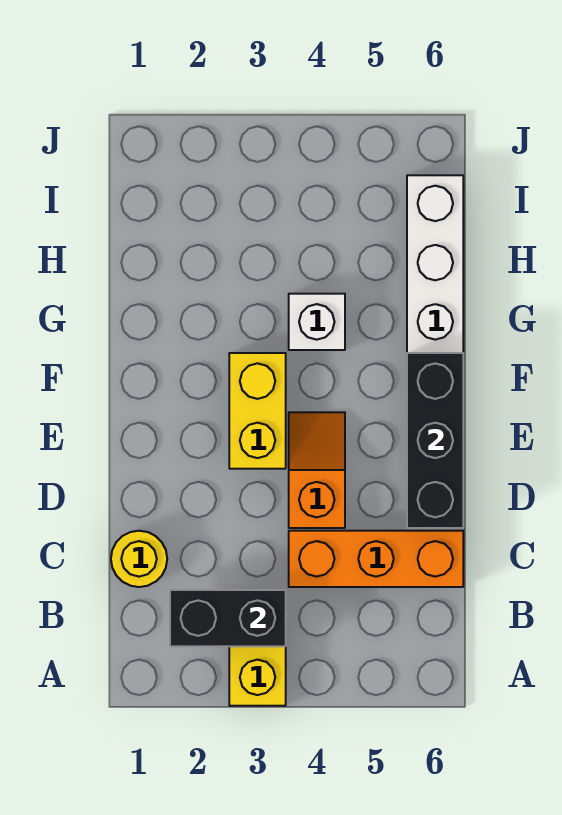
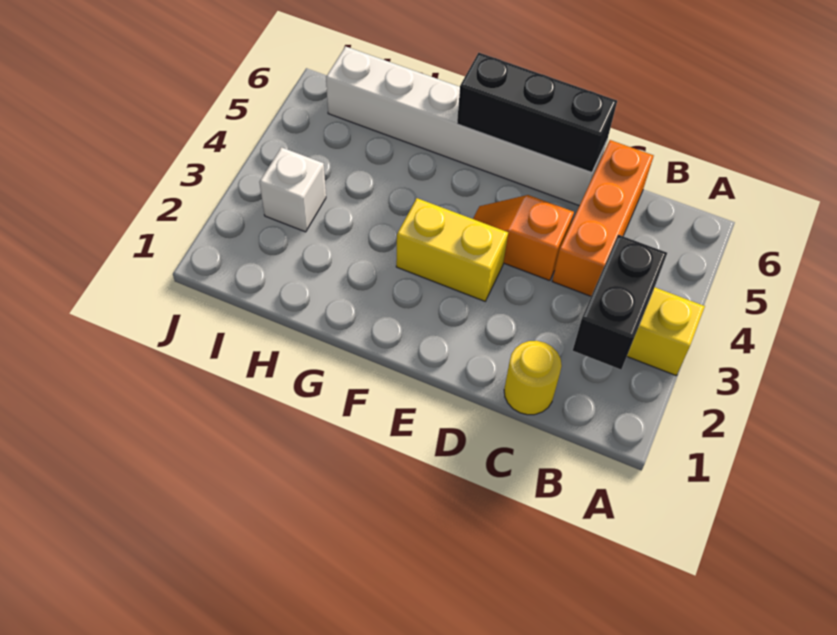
white brick G4 level 1 -> white brick I3 level 1

